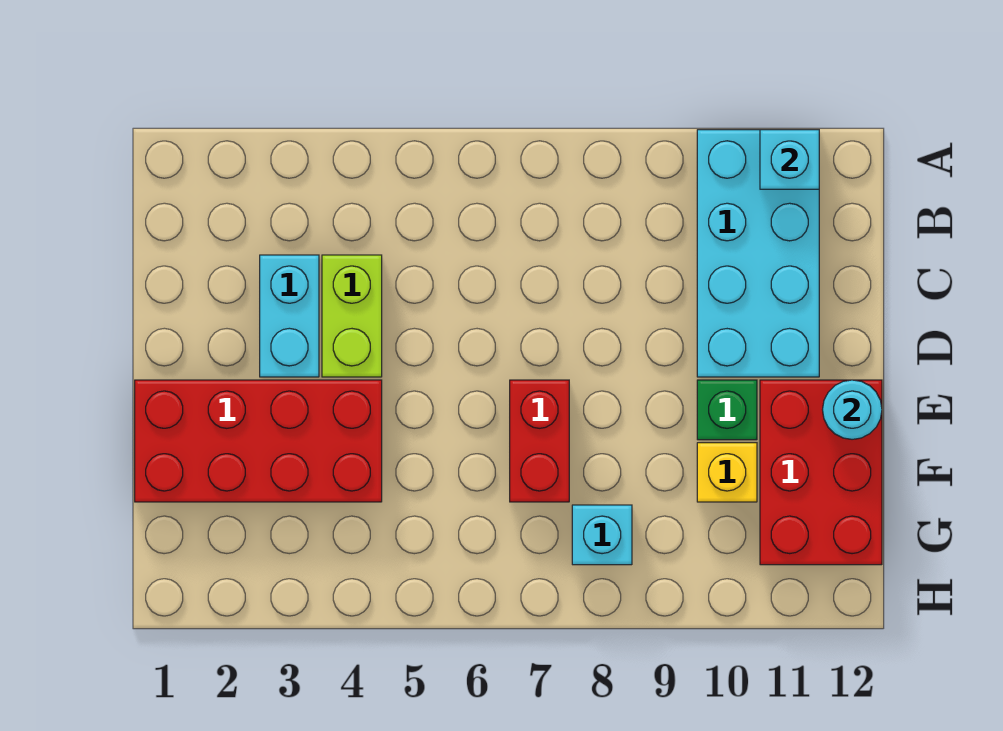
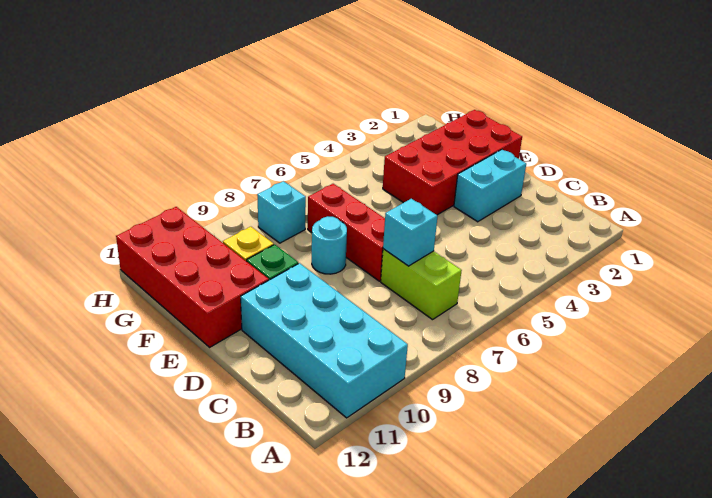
cyan brick A11 level 2 -> cyan brick C7 level 2
cyan brick C3:D3 level 1 -> cyan brick D2:D3 level 1
lime brick C4:D4 level 1 -> lime brick B7:C7 level 1
red brick E7:F7 level 1 -> red brick D7:F7 level 1
red brick E11:G12 level 1 -> red brick E11:H12 level 1
cyan round brick E12 level 2 -> cyan round brick E8 level 1

